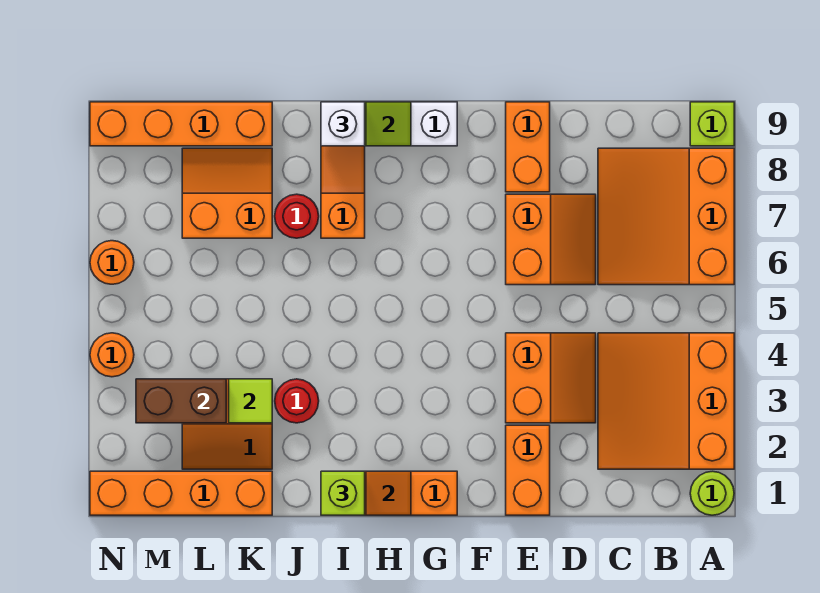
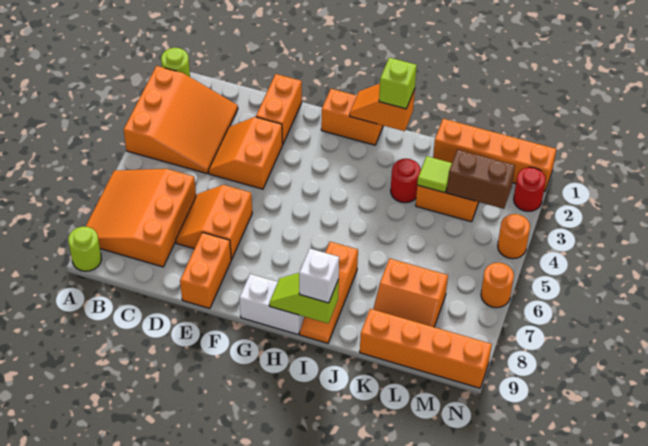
orange slope A6:C8 level 1 top A -> orange slope A6:C8 level 1 top C
lime brick A9 level 1 -> lime round brick A9 level 1
red round brick J7 level 1 -> red round brick N2 level 1

